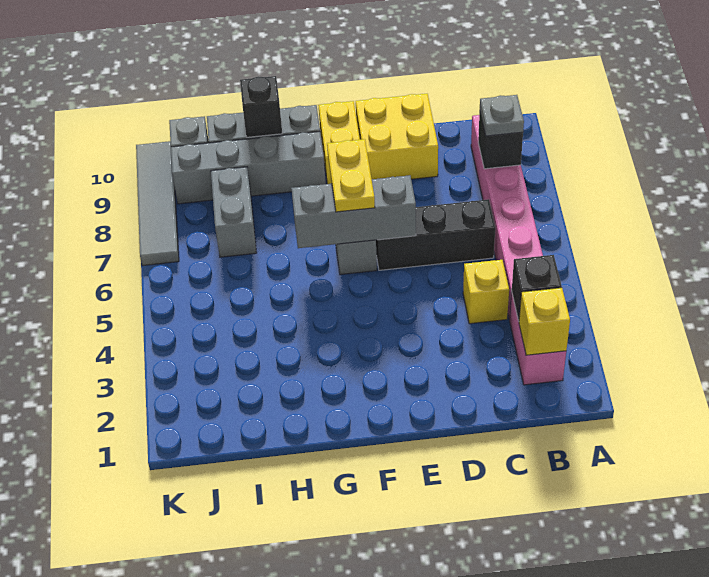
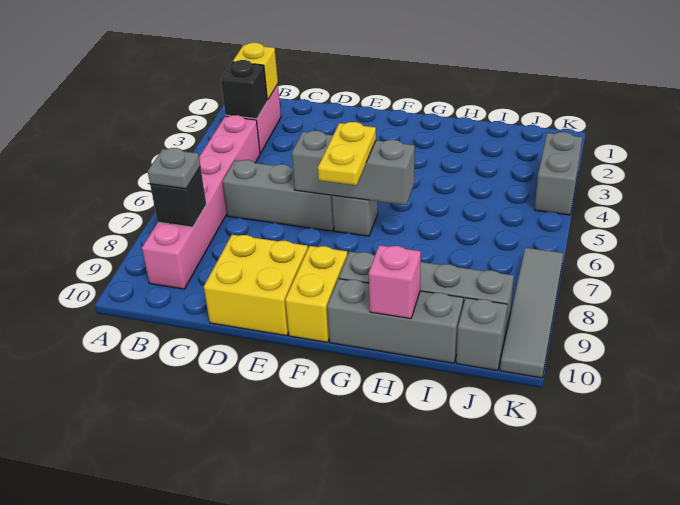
yellow brick C4 level 1 -> none
black brick C6:E6 level 1 -> grey brick C6:E6 level 1
black brick H10 level 2 -> pink brick H10 level 2
grey brick I7:I8 level 1 -> grey brick K3:K4 level 1

